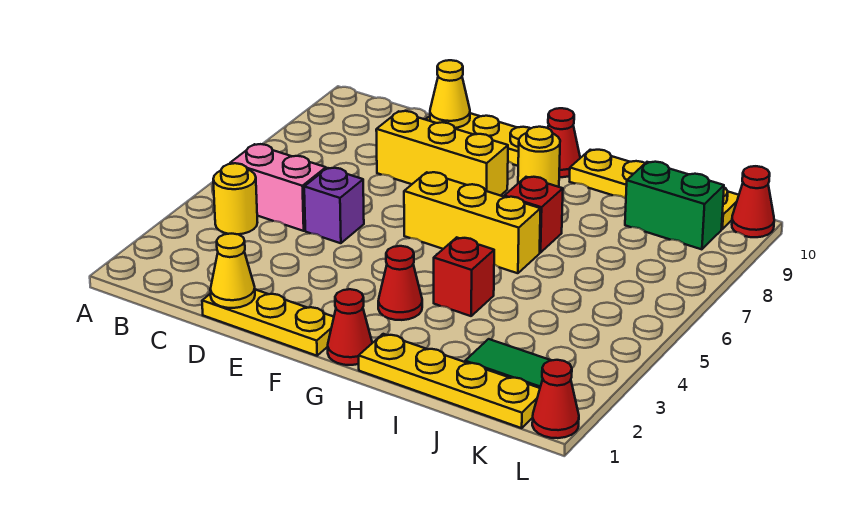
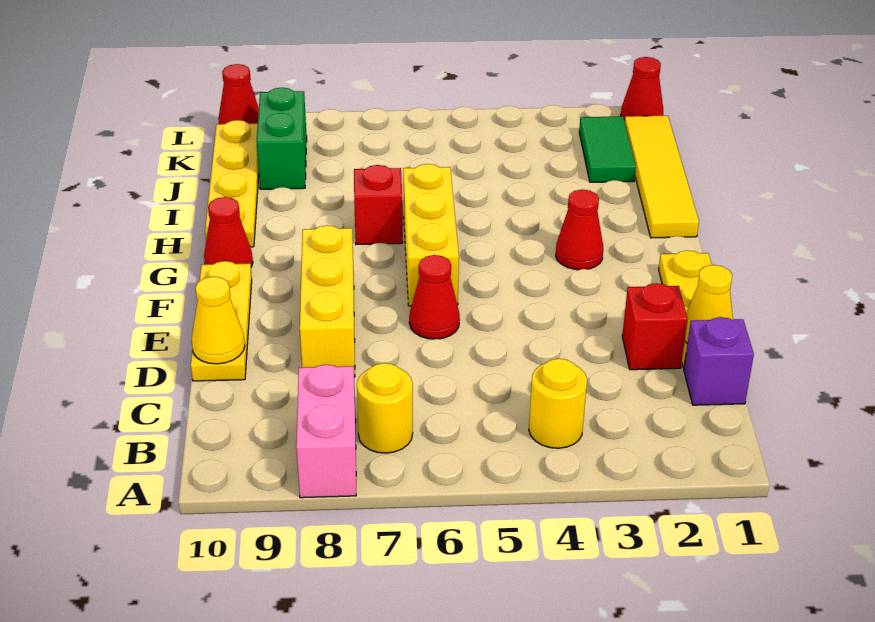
pink brick B5:C5 level 1 -> pink brick A8:B8 level 1
purple brick D5 level 1 -> purple brick C1 level 1
red cone G1 level 1 -> red cone E6 level 1
yellow round brick G9 level 1 -> yellow round brick B7 level 1
yellow plate H1:K1 level 1 -> yellow tile H1:K1 level 1
red brick H4 level 1 -> red brick D2 level 1

